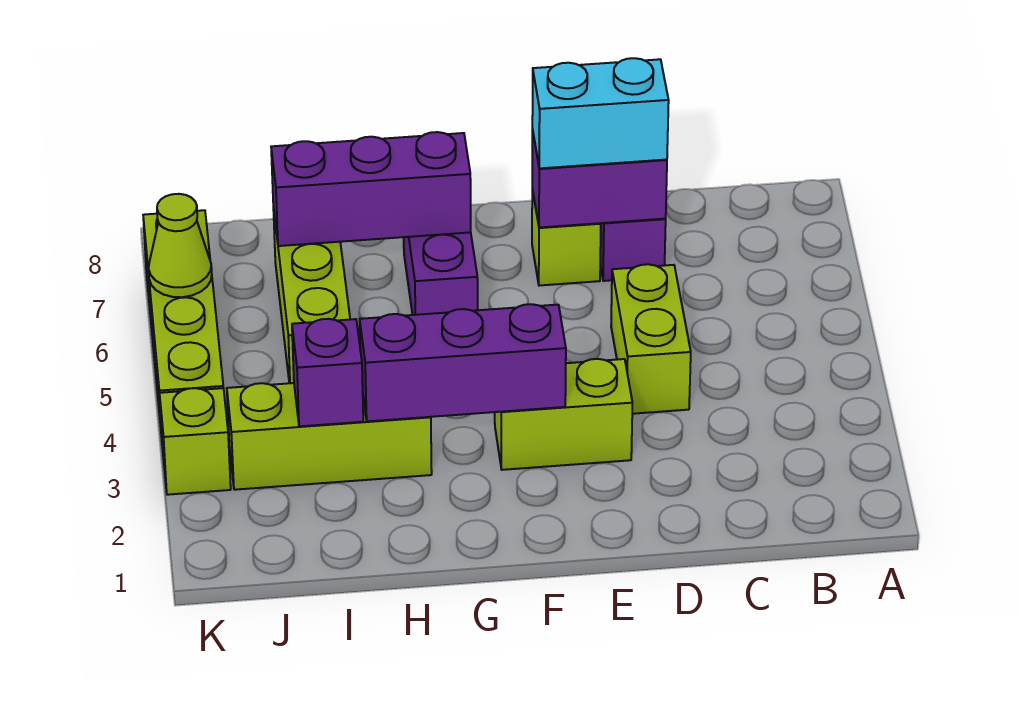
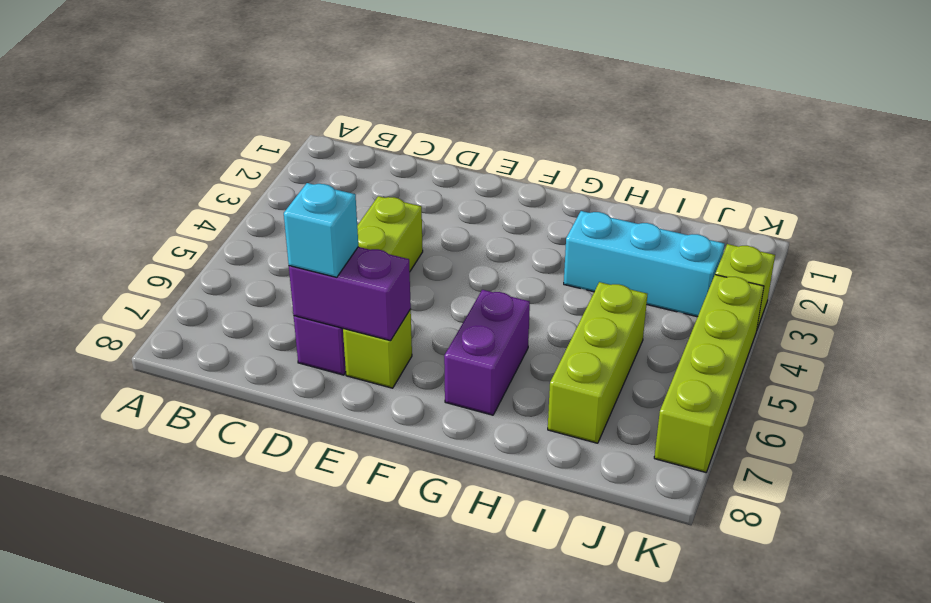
cyan brick D7:E7 level 3 -> cyan brick D7 level 3
lime brick E3:F3 level 1 -> none
purple brick F3:H3 level 2 -> none
purple brick G7:I7 level 2 -> none
lime brick H3:J3 level 1 -> cyan brick H3:J3 level 1
purple brick I3 level 2 -> none
lime cone K6 level 2 -> none

